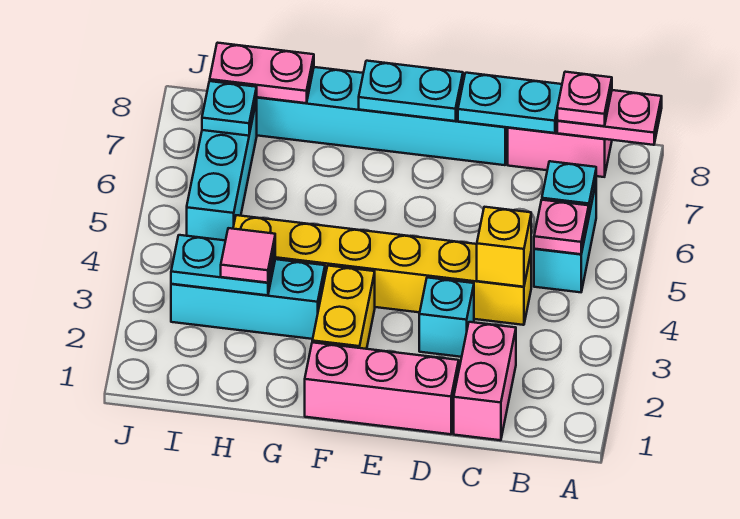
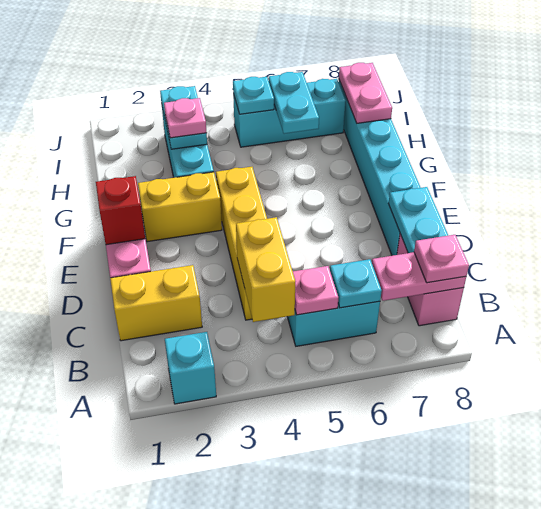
pink plate A8:B8 level 2 -> pink plate B7:B8 level 2
pink brick C1:C2 level 1 -> yellow brick C1:C2 level 1
yellow brick C4:H4 level 1 -> yellow brick C4:F4 level 1
yellow brick C4 level 2 -> yellow brick B4:C4 level 2
cyan brick D3 level 1 -> cyan brick A2 level 1
none -> red brick E1 level 2
cyan plate E8:F8 level 2 -> cyan plate H6:I6 level 2
pink tile H3 level 3 -> pink plate H3 level 3
cyan plate I7 level 2 -> cyan plate I5 level 2

